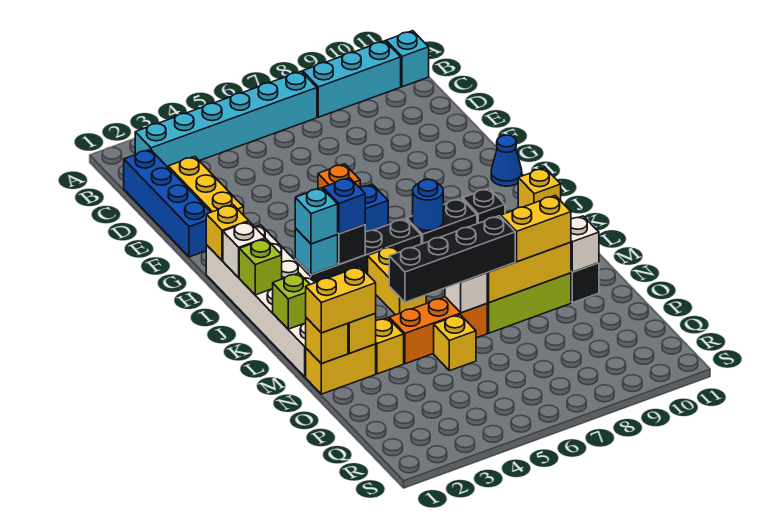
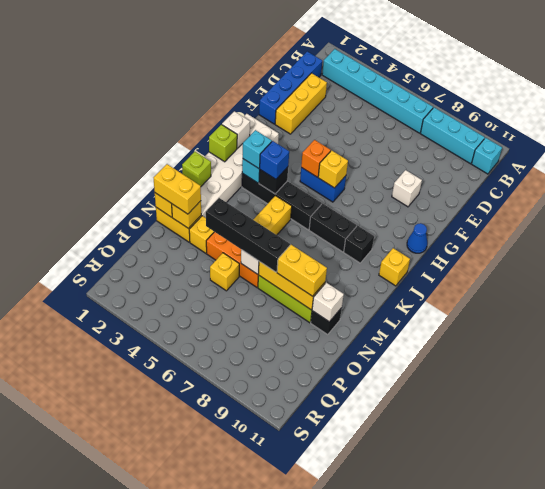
none -> white brick F9 level 1
yellow brick H1 level 2 -> yellow brick H6 level 2
blue round brick J7 level 2 -> none

